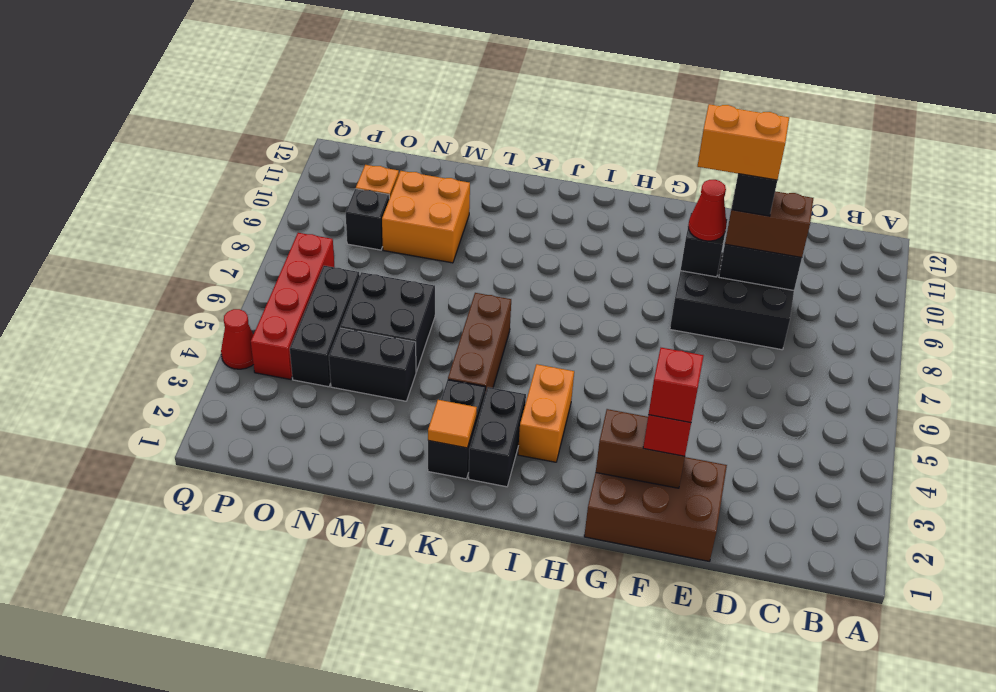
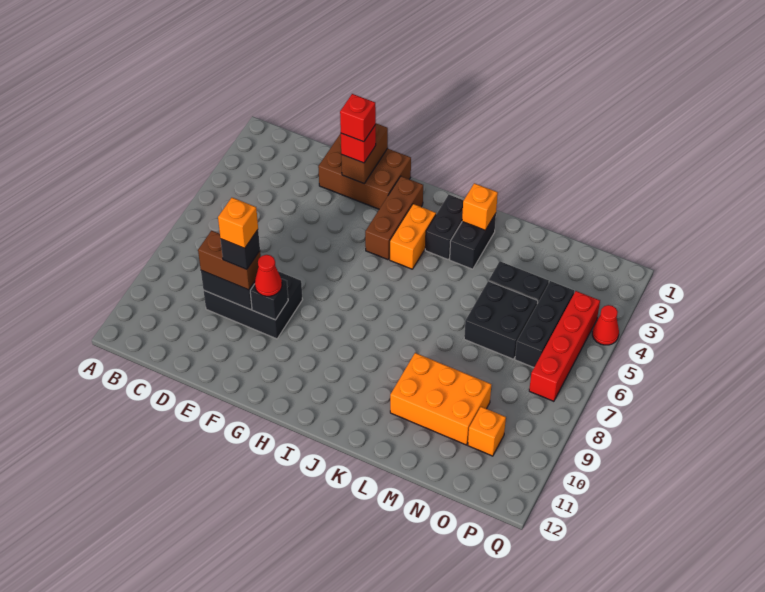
orange brick E9:F9 level 5 -> orange brick E9 level 5
brown brick F2:G2 level 2 -> brown brick F1:F2 level 2
orange tile K2 level 2 -> orange brick K2 level 2
brown brick K4:K6 level 1 -> brown brick H2:H4 level 1
orange brick M9:N10 level 1 -> orange brick L9:N10 level 1
black brick O9 level 1 -> none

